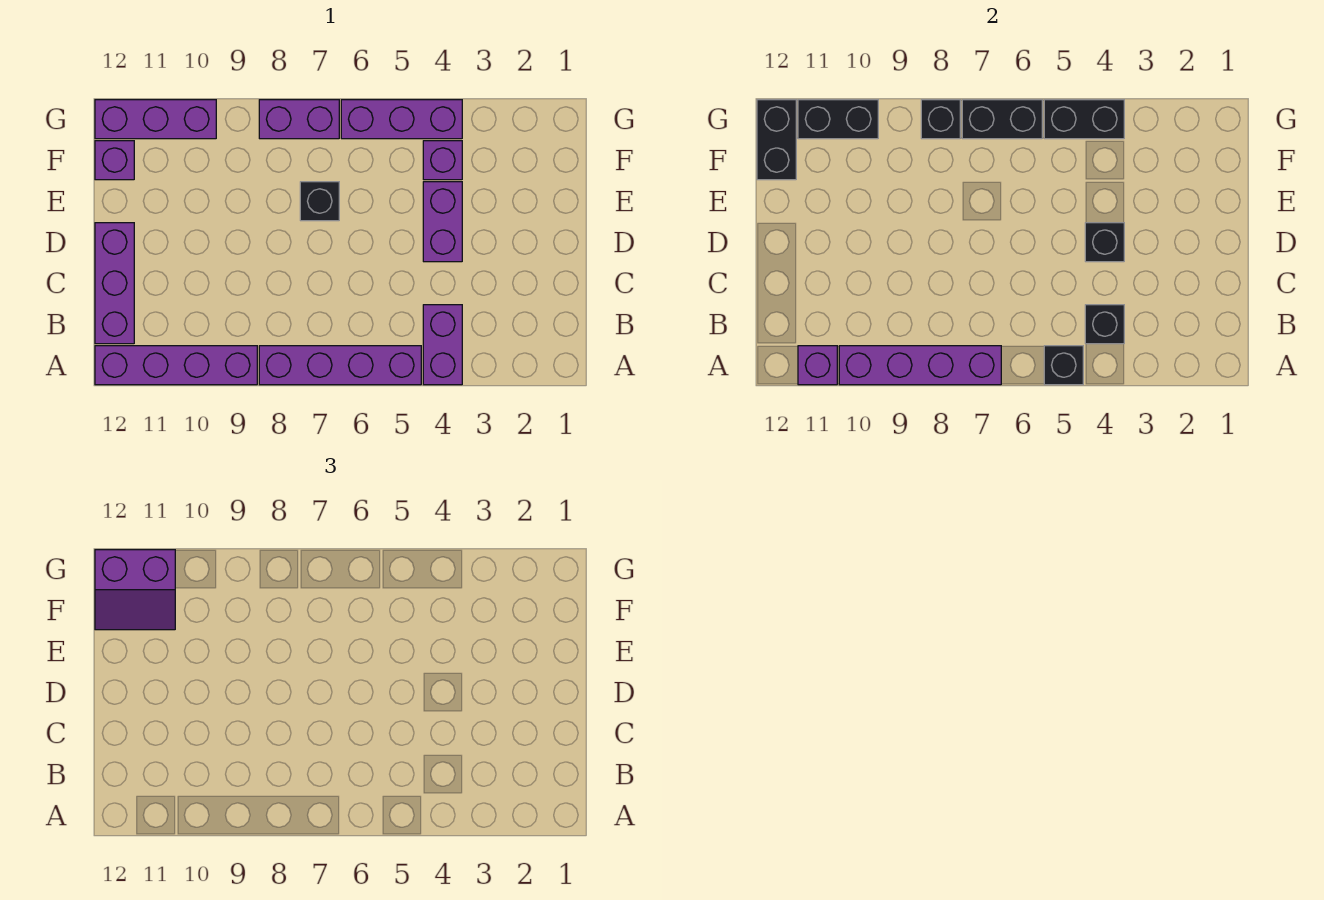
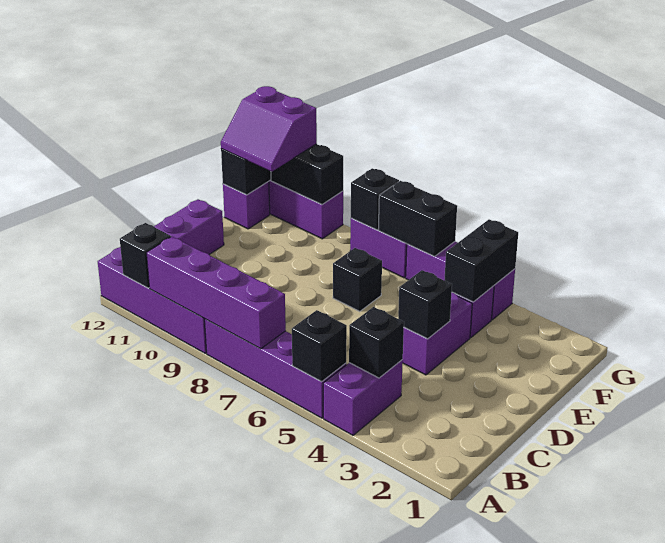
purple brick A11 level 2 -> black brick A11 level 2
black brick G4:G5 level 2 -> black brick F4:G4 level 2

